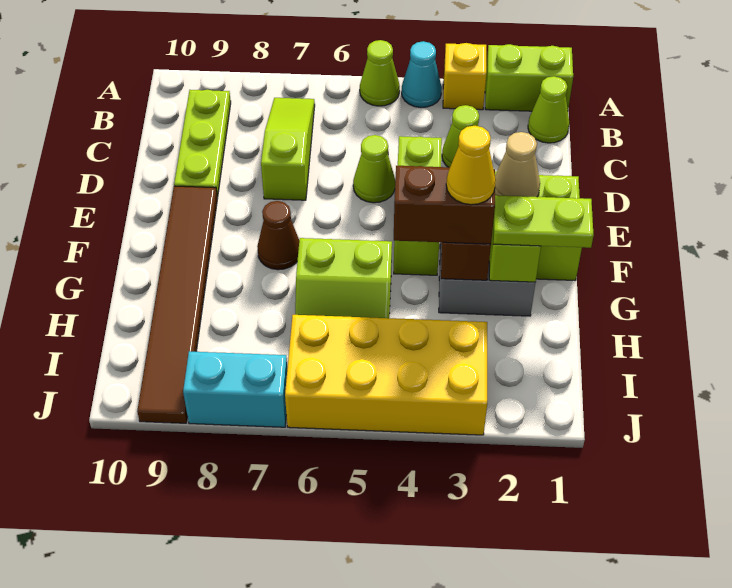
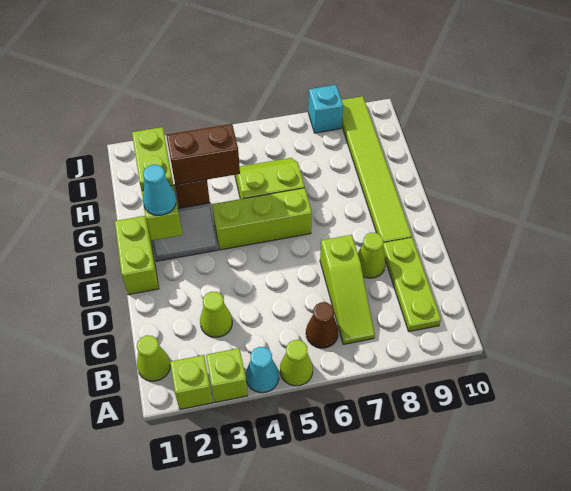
lime brick A1:A2 level 1 -> lime brick A2 level 1
yellow brick A3 level 1 -> lime brick A3 level 1
lime brick D4:F4 level 1 -> lime brick F4:F6 level 1
lime cone D5 level 1 -> lime cone D8 level 1
brown tile E9:J9 level 1 -> lime tile E9:J9 level 1
tan cone F2 level 3 -> cyan cone F2 level 3
brown cone F7 level 1 -> brown cone B6 level 1
lime plate G1:G2 level 3 -> lime plate G2:H2 level 3
yellow cone G3 level 4 -> none
yellow brick I3:J6 level 1 -> none
cyan brick J7:J8 level 1 -> cyan brick J8 level 1

